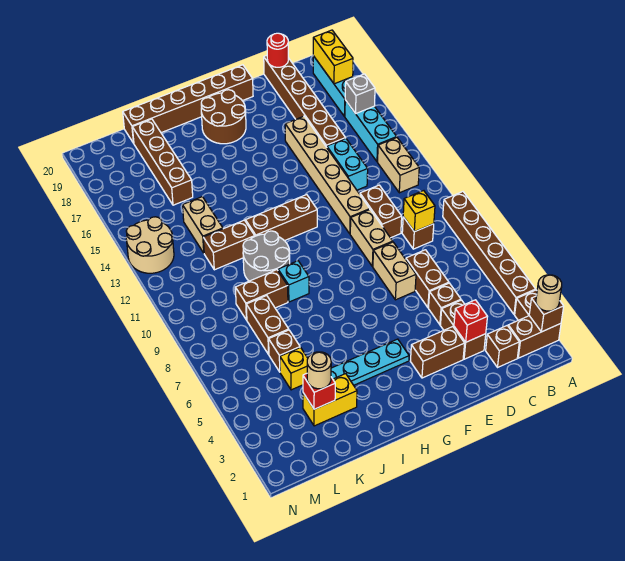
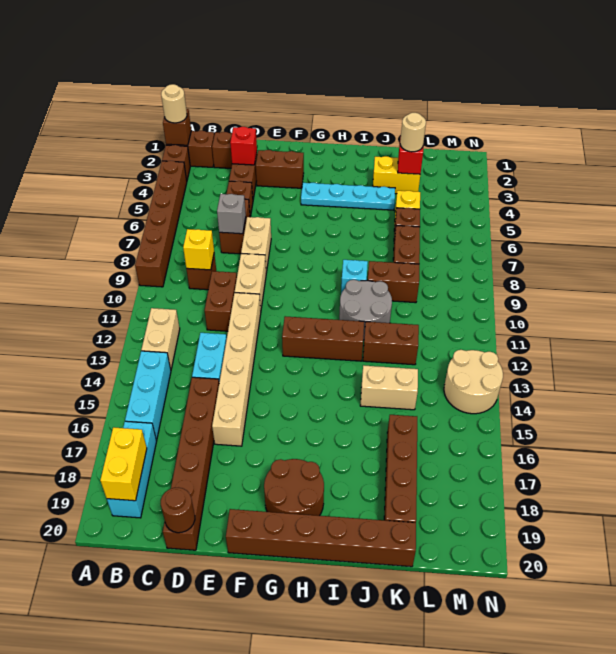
grey brick B16 level 2 -> grey brick D7 level 2
red round brick D20 level 2 -> brown round brick D20 level 2
tan brick K13:K14 level 1 -> tan brick J14:K14 level 1

